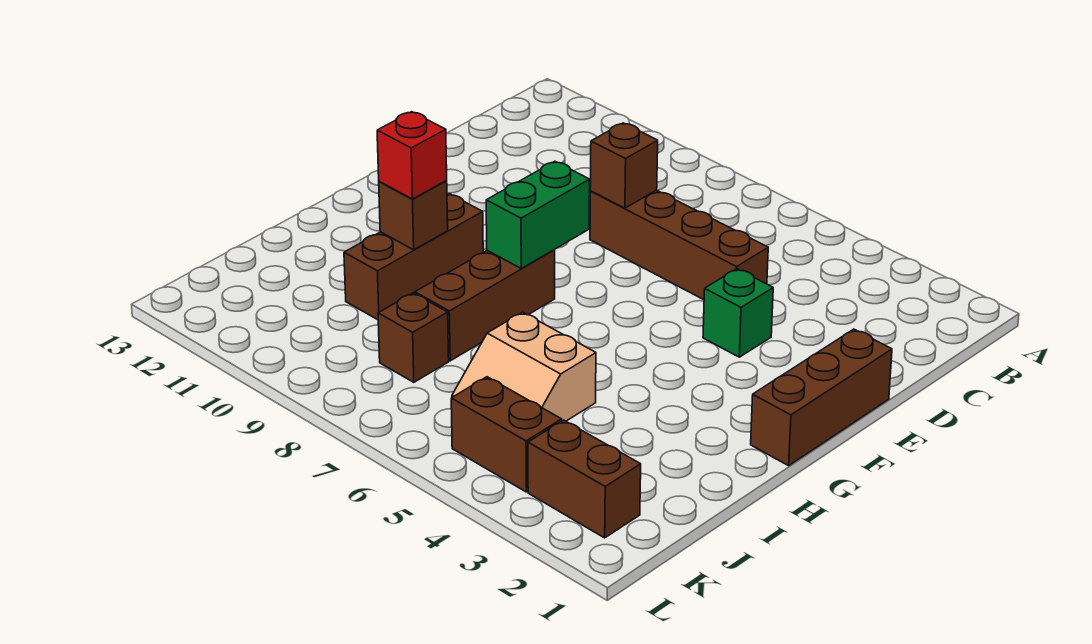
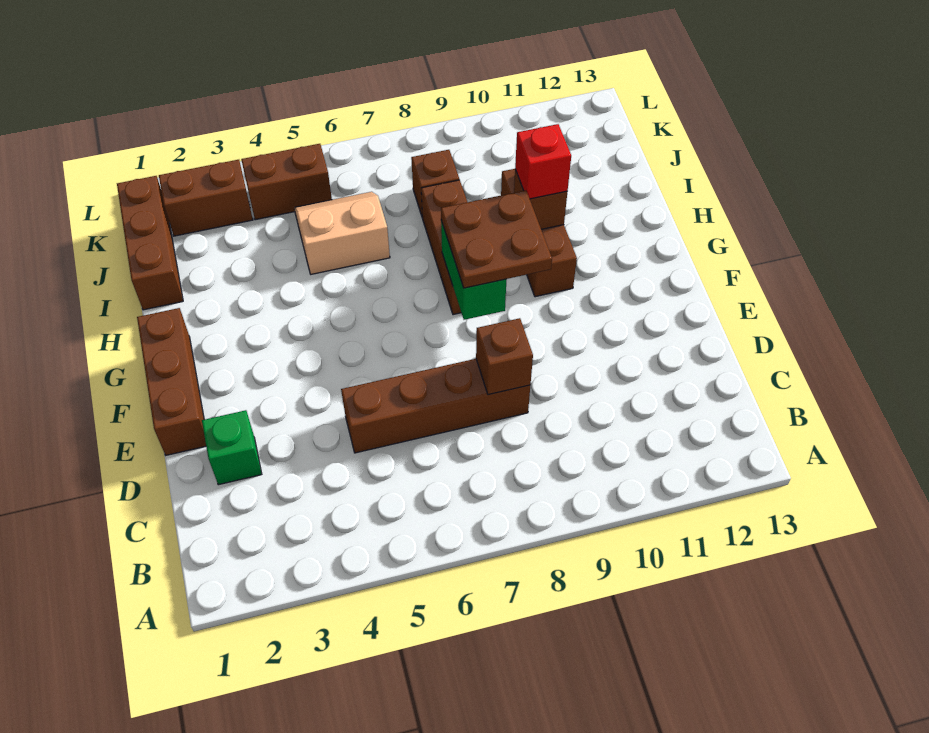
green brick E4 level 1 -> green brick D2 level 1
none -> brown plate F8:G9 level 3
none -> brown brick I1:K1 level 1

